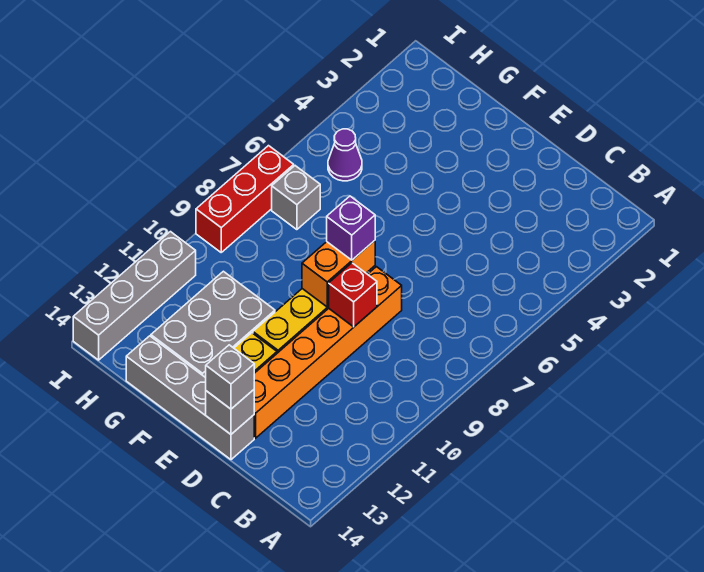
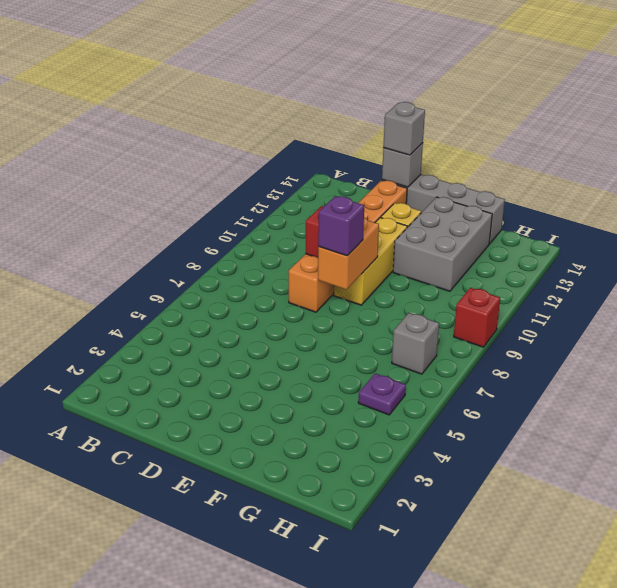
purple cone H5 level 1 -> purple plate H5 level 1
red brick I7:I9 level 1 -> red brick I9 level 1
grey brick I11:I14 level 1 -> none

